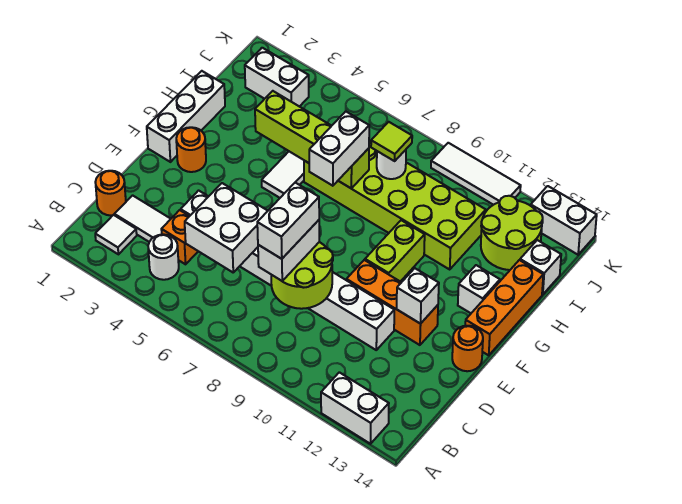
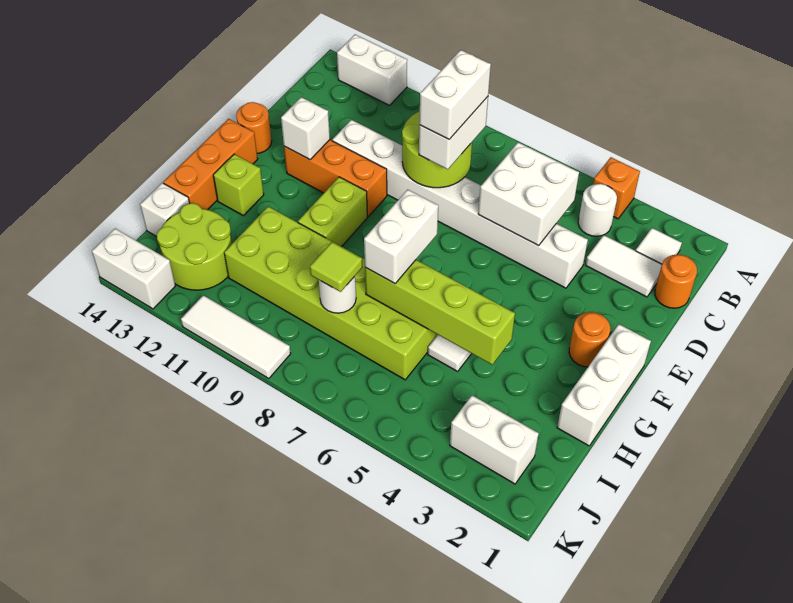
orange brick C4 level 1 -> orange brick A4 level 1
white brick G13 level 1 -> lime brick G13 level 1

